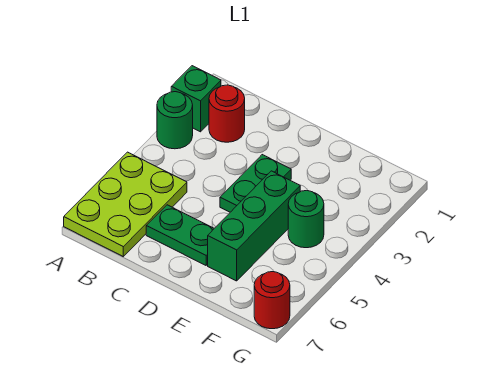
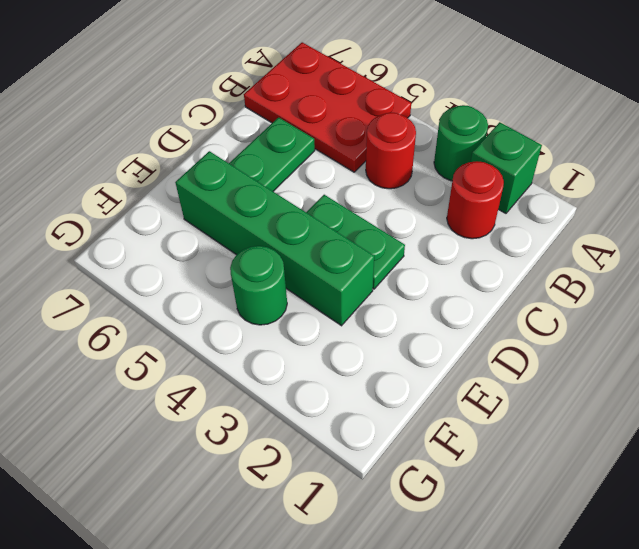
lime plate A5:B7 level 1 -> red plate A5:B7 level 1
green brick E4:E6 level 1 -> green brick E3:E6 level 1
red round brick G7 level 1 -> red round brick B4 level 1

